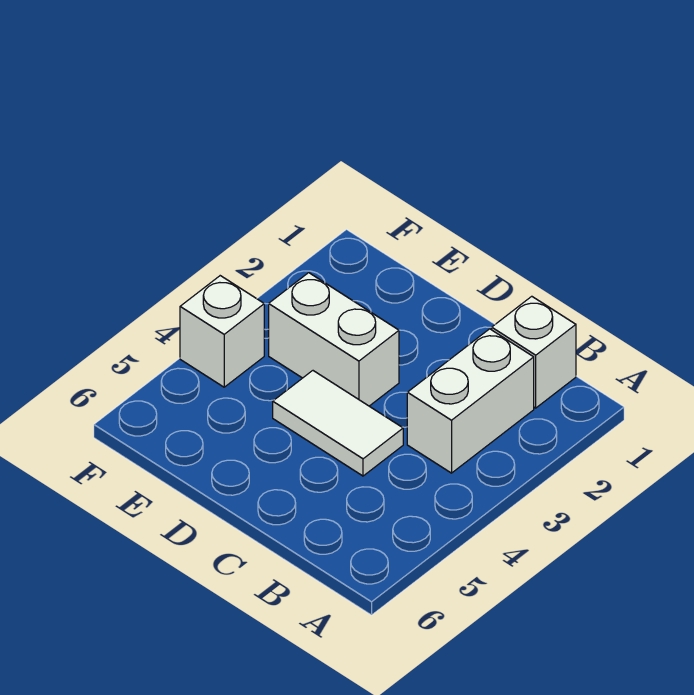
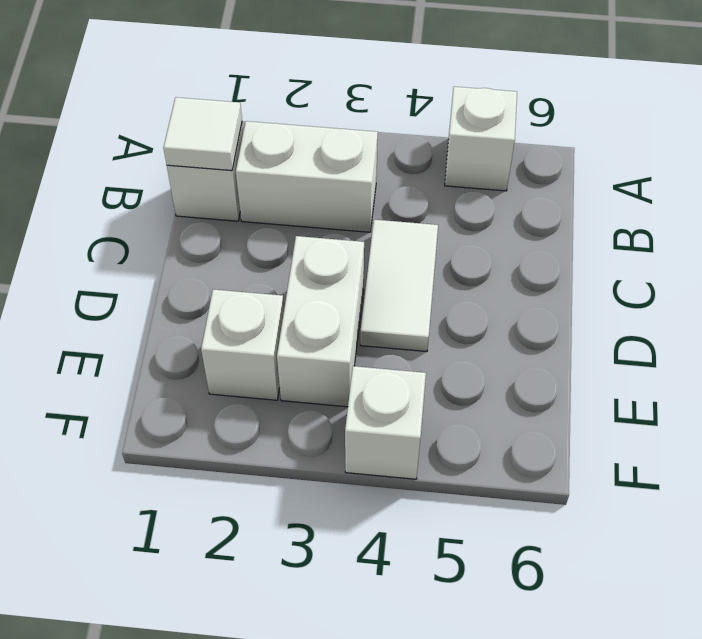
none -> white brick A5 level 1
none -> white tile B1 level 2
none -> white brick E2 level 1

